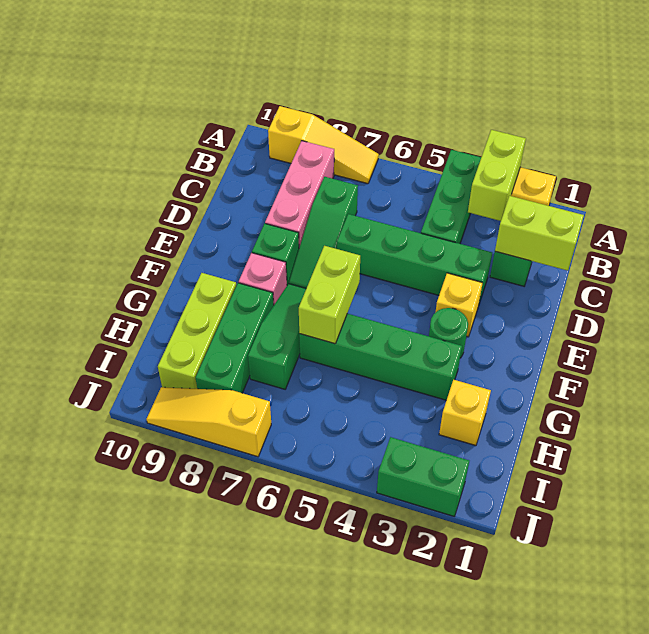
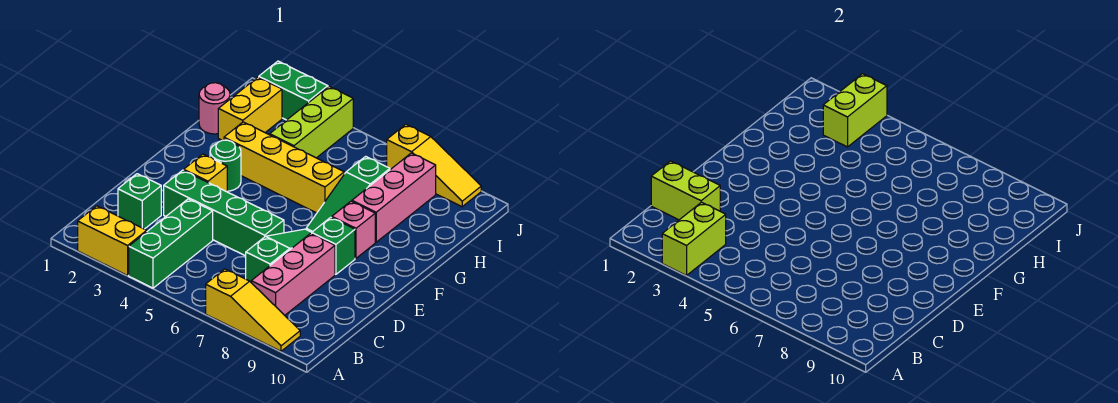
yellow slope A7:A9 level 1 top 9 -> yellow slope A7:A9 level 1 top 7
lime brick F6:G6 level 2 -> lime brick I3:J3 level 2
green brick G3:G6 level 1 -> yellow brick G3:G6 level 1
green brick G8:I8 level 1 -> pink brick G8:I8 level 1
lime brick G9:I9 level 1 -> lime brick H4:J4 level 1
none -> pink round brick H1 level 1
yellow brick H2 level 1 -> yellow brick H2:I2 level 1

